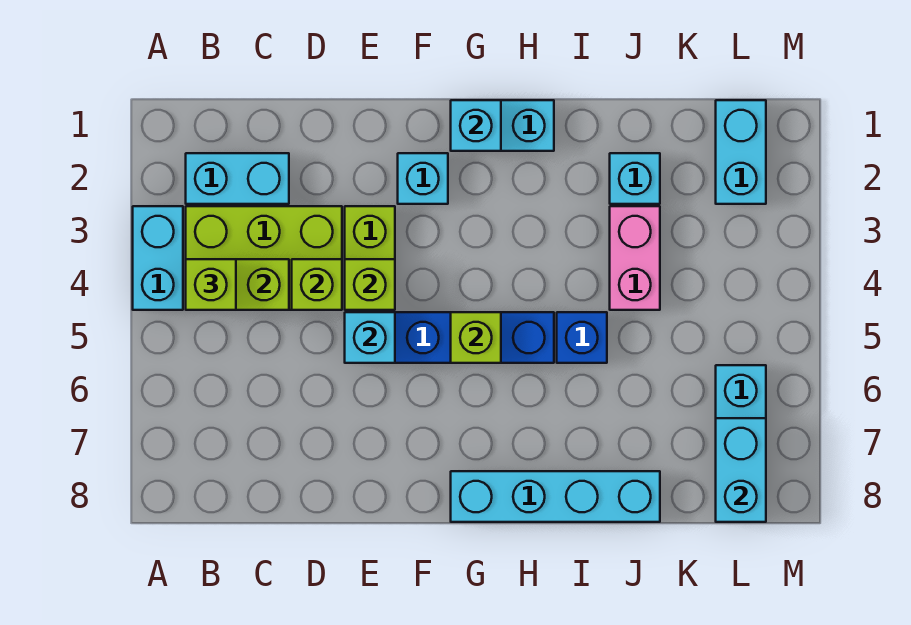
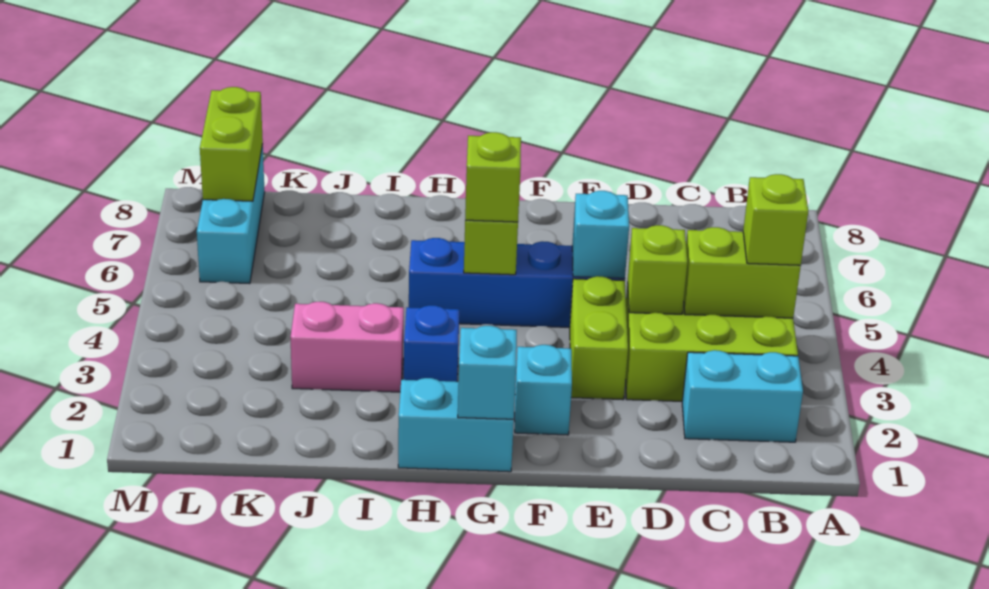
cyan brick A3:A4 level 1 -> none
lime brick E4 level 2 -> lime brick G5 level 3
cyan brick G8:J8 level 1 -> none
blue brick I5 level 1 -> blue brick H3 level 1
cyan brick J2 level 1 -> none
pink brick J3:J4 level 1 -> pink brick I3:J3 level 1
cyan brick L1:L2 level 1 -> none
cyan brick L7:L8 level 2 -> lime brick L7:L8 level 2

